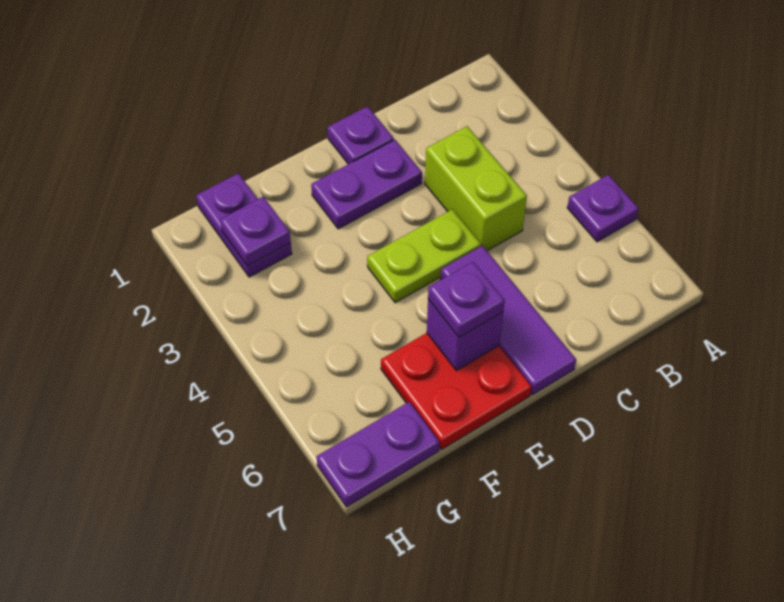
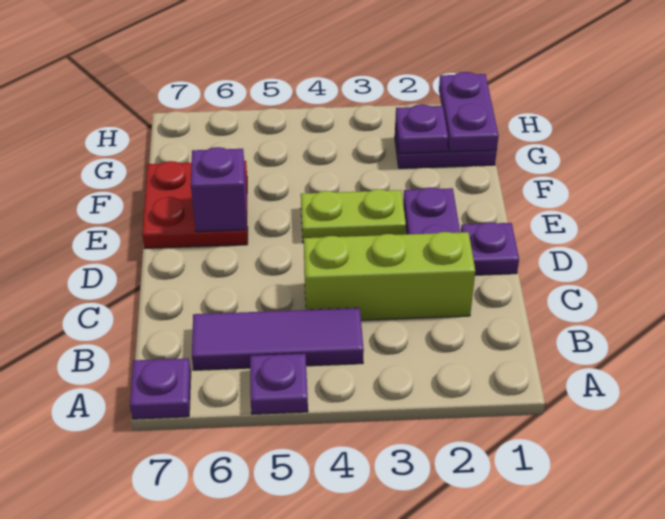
lime brick C3:C4 level 1 -> lime brick C2:C4 level 1
lime plate D4:E4 level 1 -> lime plate E3:E4 level 1
purple tile D5:D7 level 1 -> purple tile B4:B6 level 1
purple plate E6 level 3 -> purple plate A7 level 1
purple plate G7:H7 level 1 -> purple plate G1:H1 level 2

